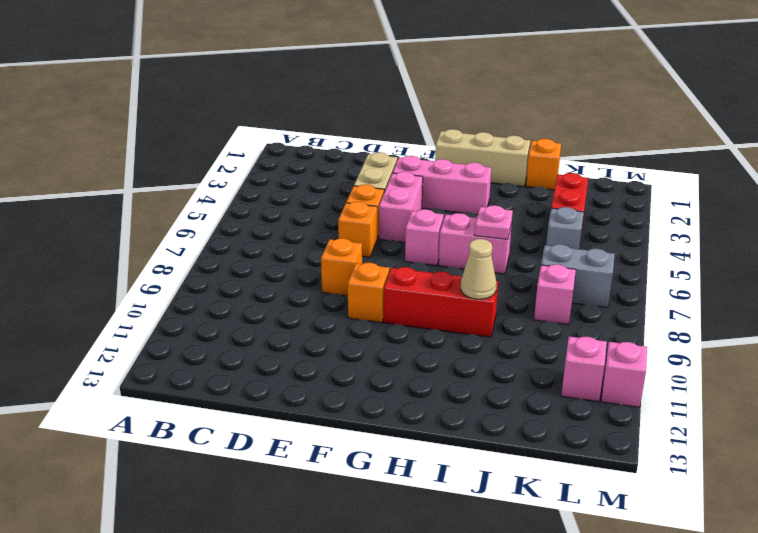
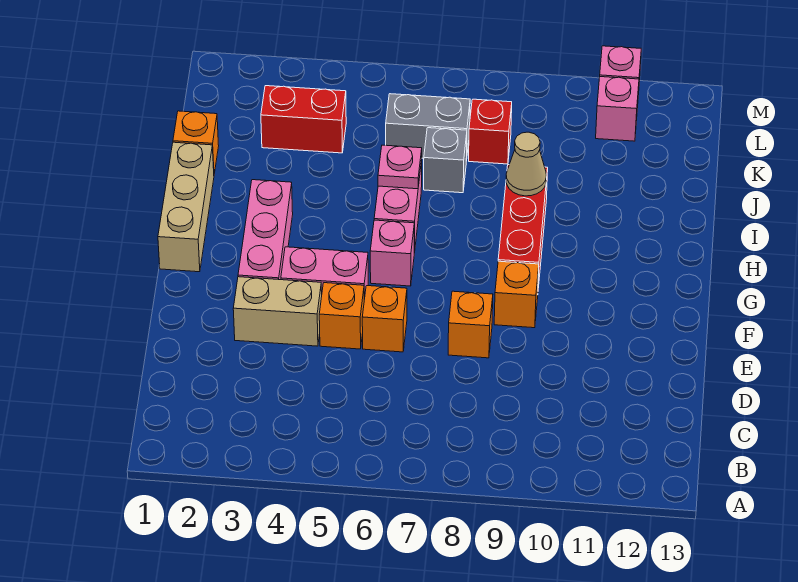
grey brick K5 level 1 -> grey brick J7 level 1
grey brick K7:L7 level 1 -> grey brick K6:K7 level 1
pink brick K8 level 1 -> red brick K8 level 1

